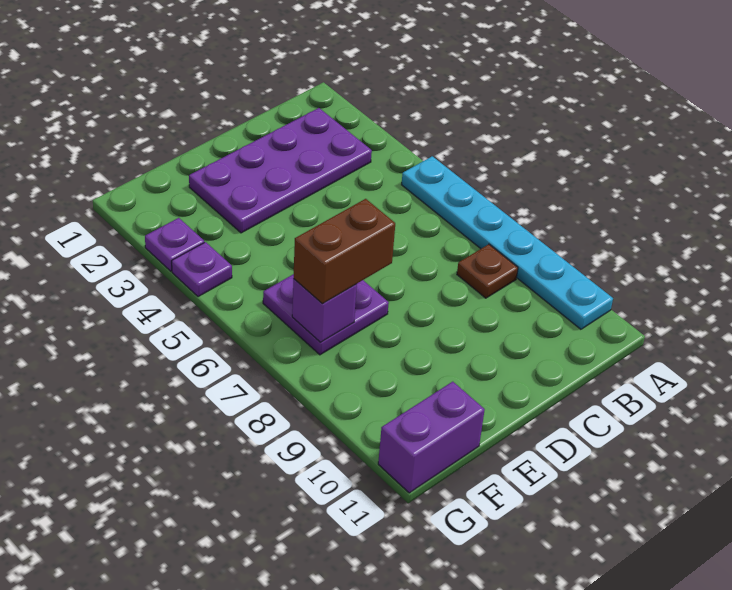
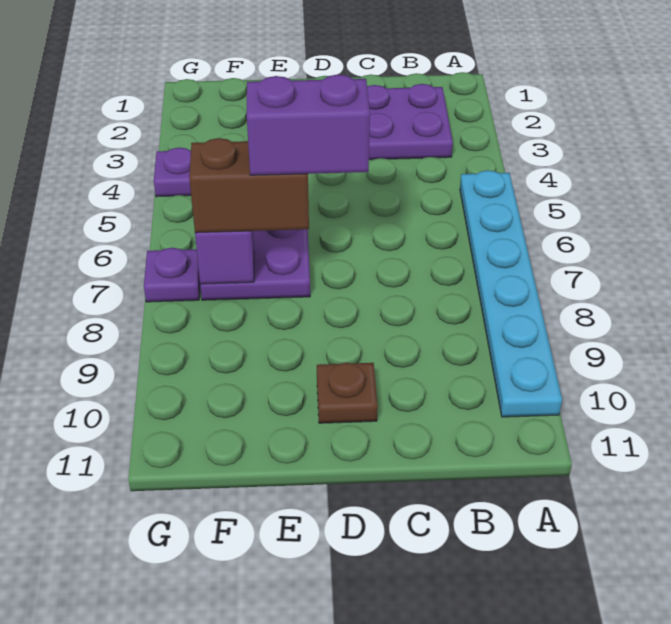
brown plate B8 level 1 -> brown plate D10 level 1
purple brick F11:G11 level 1 -> purple brick D7:E7 level 4
purple plate G3 level 1 -> purple plate G7 level 1

